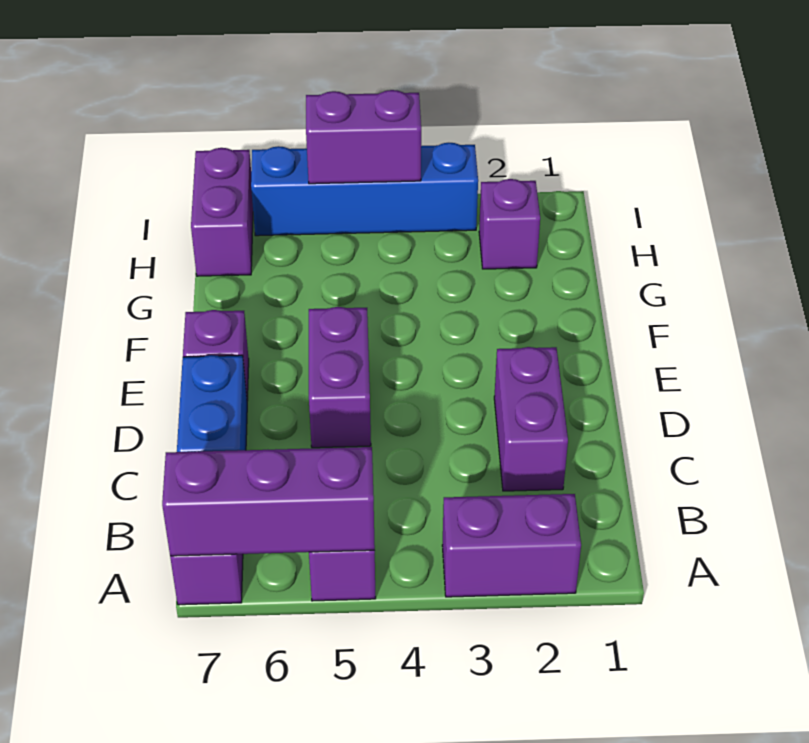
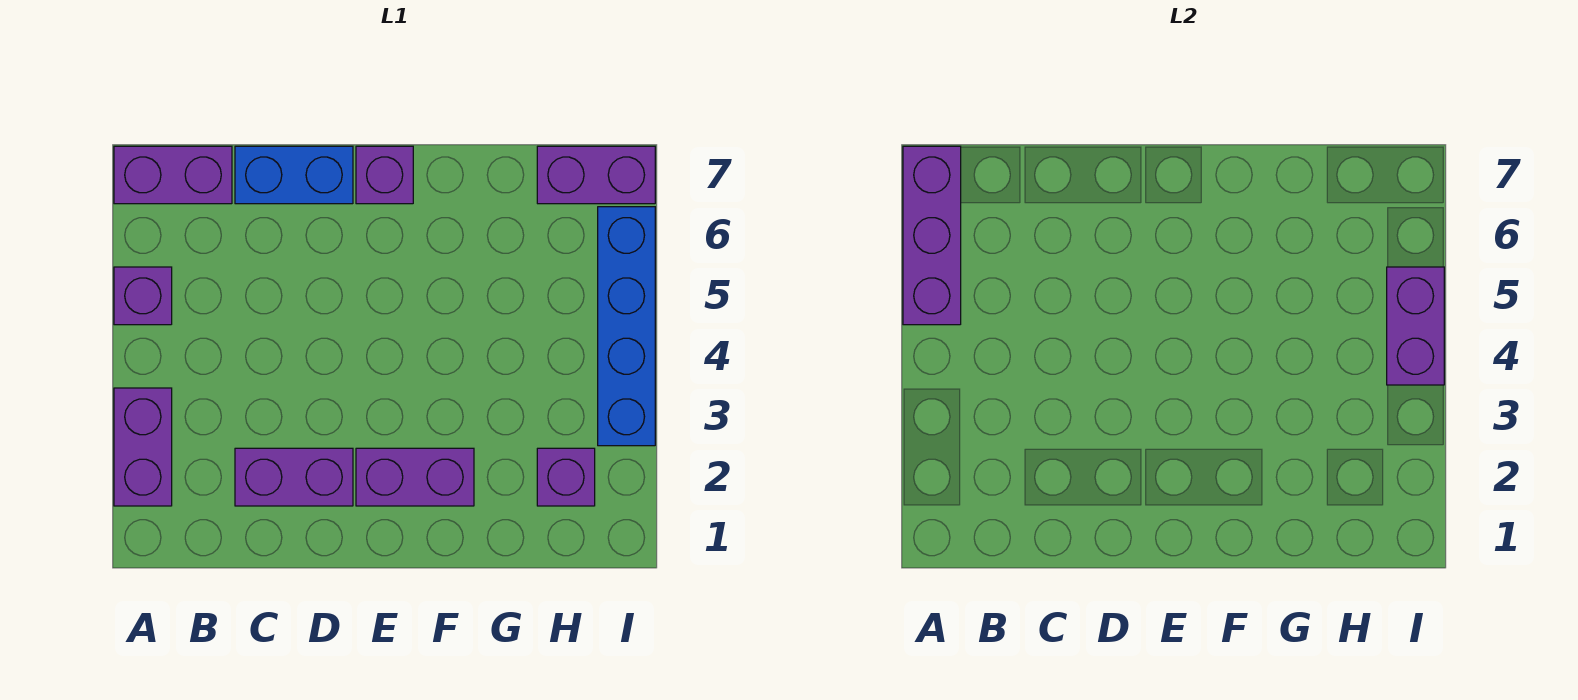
purple brick D5:E5 level 1 -> purple brick E2:F2 level 1

